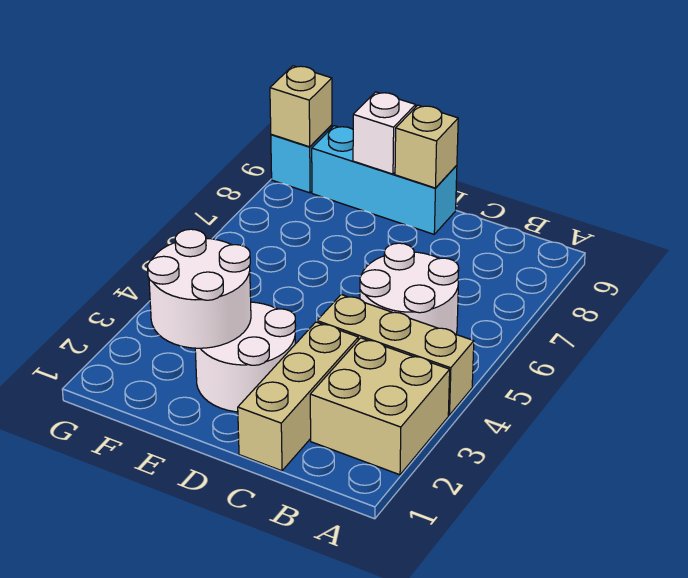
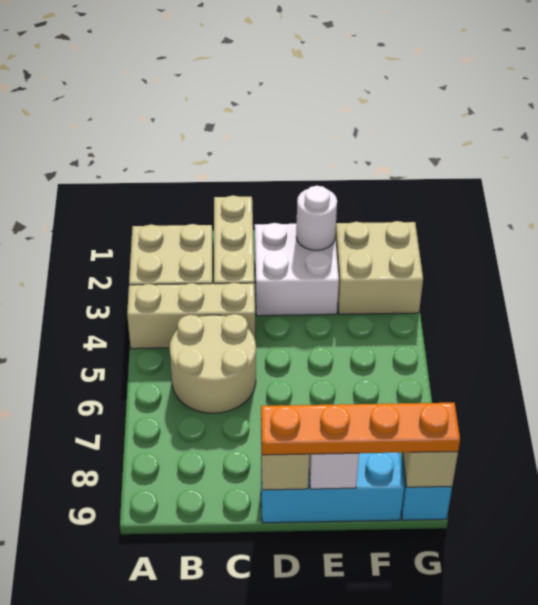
white round brick B5:C6 level 1 -> tan round brick B5:C6 level 1
white round brick D2:E3 level 1 -> white brick D2:E3 level 1
none -> orange plate D9:G9 level 3
white round brick E2:F3 level 2 -> white round brick E2 level 2
none -> tan brick F2:G3 level 1

